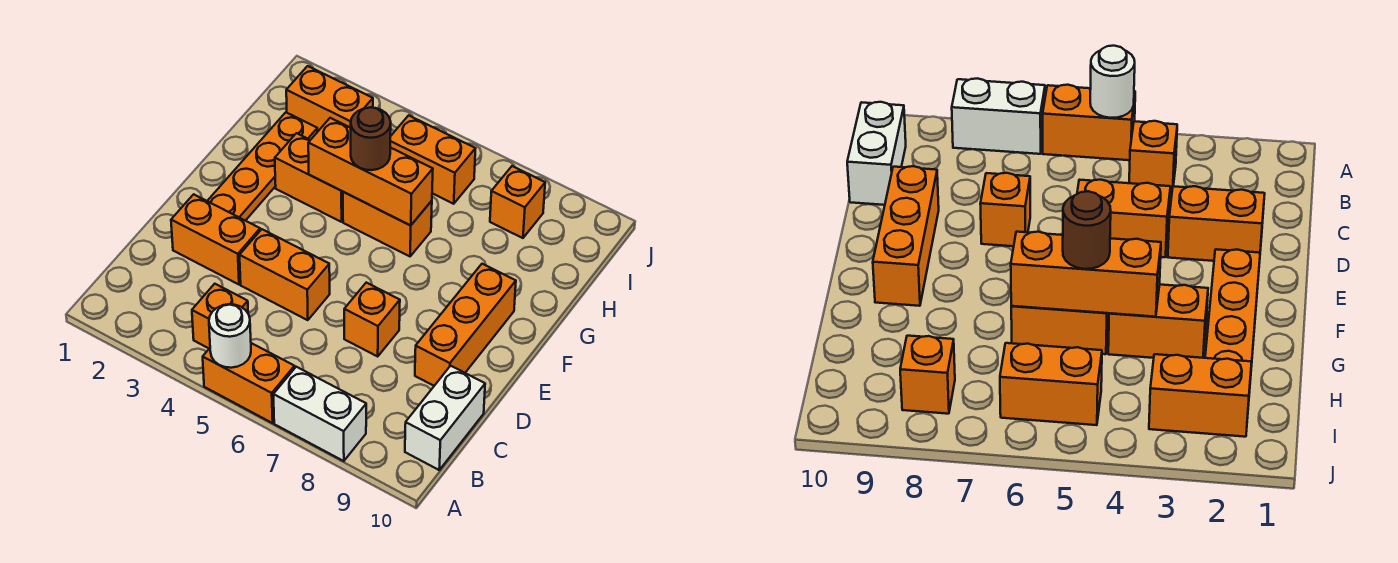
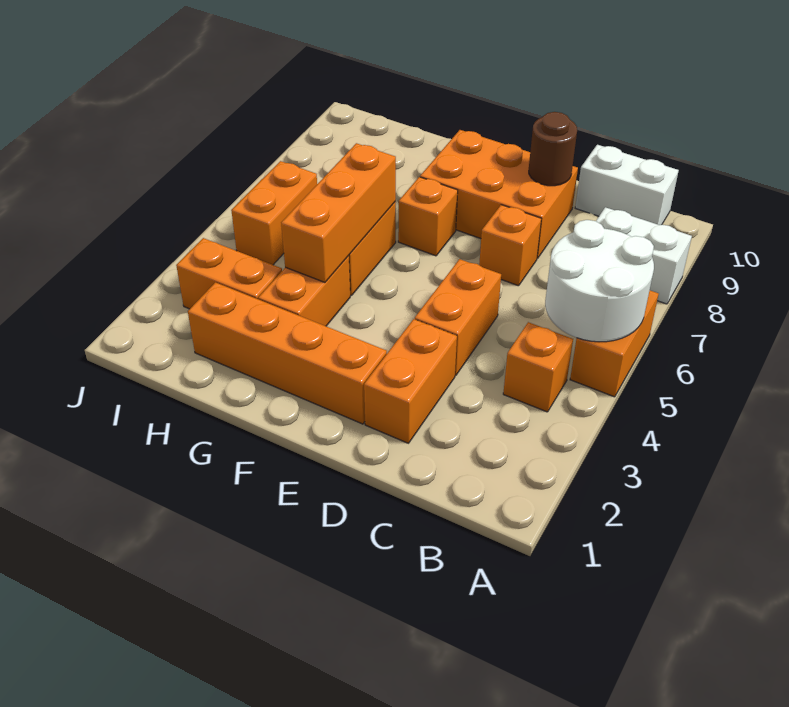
white round brick A5 level 2 -> white round brick A5:B6 level 2
white brick A7:A8 level 1 -> white brick A8:B8 level 1
orange brick D9:F9 level 1 -> orange brick D8:F9 level 1
orange plate E2:H2 level 1 -> orange brick E2:H2 level 1
brown round brick G5 level 3 -> brown round brick D9 level 2
orange brick I2:I3 level 1 -> orange brick H3:I3 level 1
orange brick I8 level 1 -> orange brick F7 level 1

